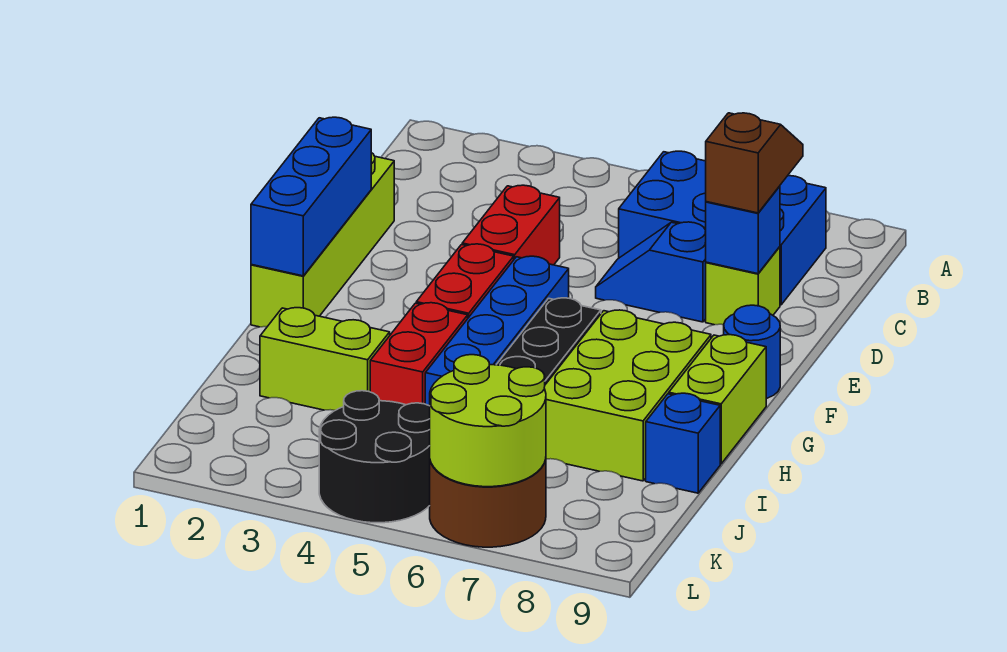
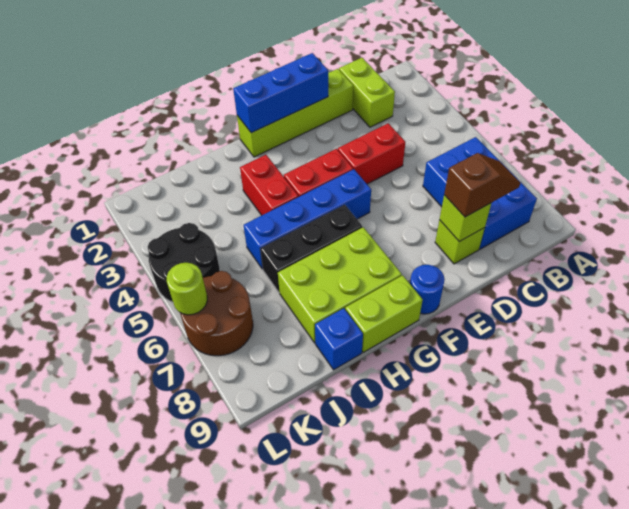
blue slope D6:D7 level 1 top 7 -> none
blue brick D8 level 2 -> lime brick D8 level 2
red brick H4:I4 level 1 -> red brick H3:H4 level 1
lime brick I2:I3 level 1 -> lime brick C1:C2 level 1
lime round brick K6:L7 level 2 -> lime round brick L6 level 2

